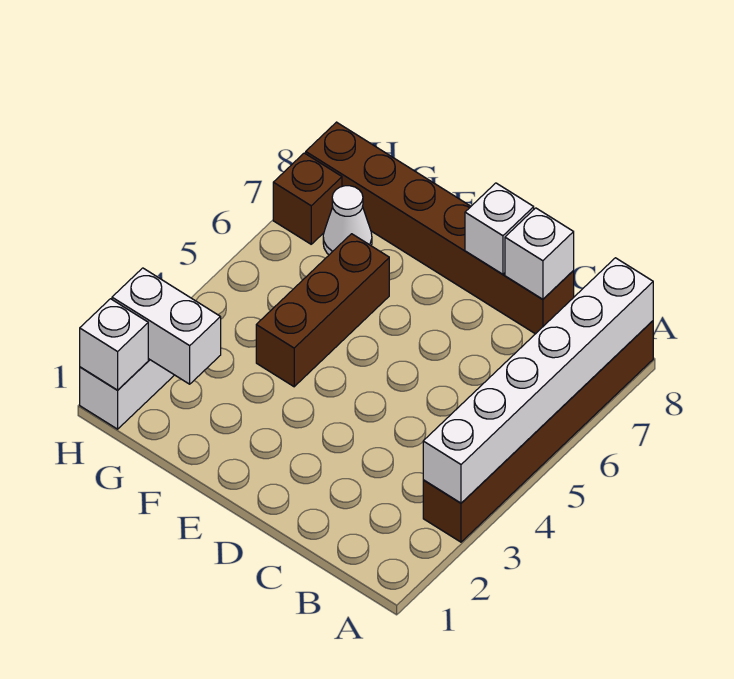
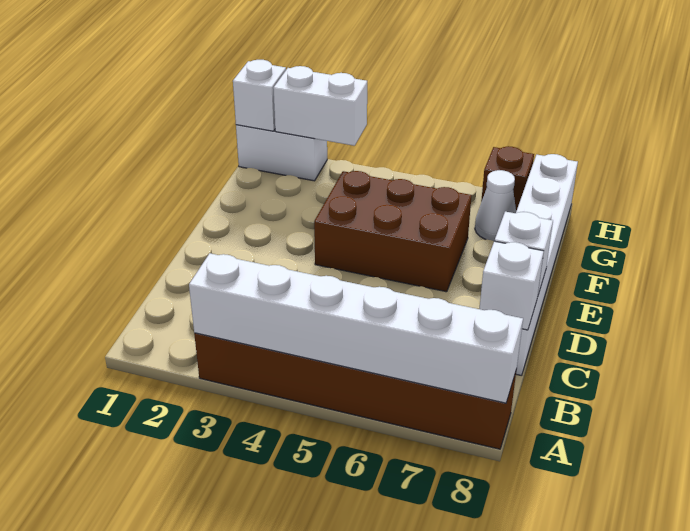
brown brick C8:H8 level 1 -> white brick C8:H8 level 1
brown brick F4:F6 level 1 -> brown brick E4:F6 level 1
white brick G2:H2 level 2 -> white brick H2:H3 level 2

